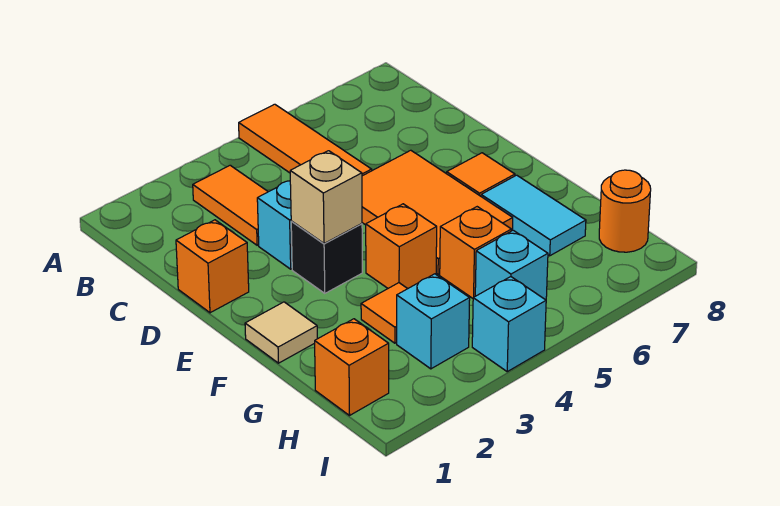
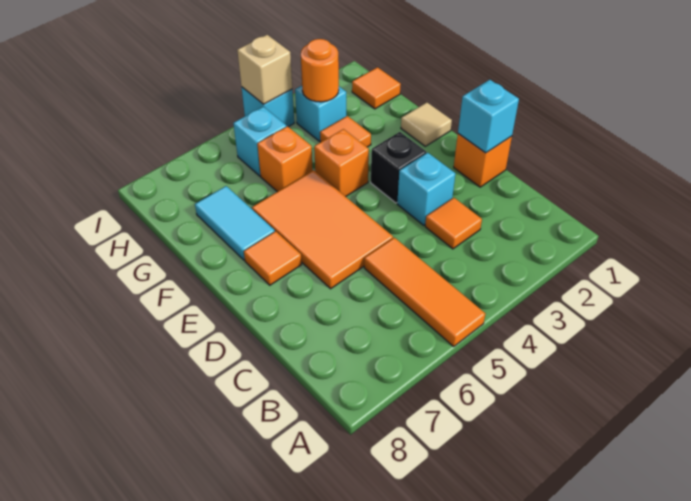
orange tile B3:C3 level 1 -> orange tile C3 level 1
none -> cyan brick D1 level 2
tan brick E3 level 2 -> tan brick I4 level 2
orange brick H1 level 1 -> orange tile H1 level 1
orange round brick H8 level 1 -> orange round brick H3 level 2

